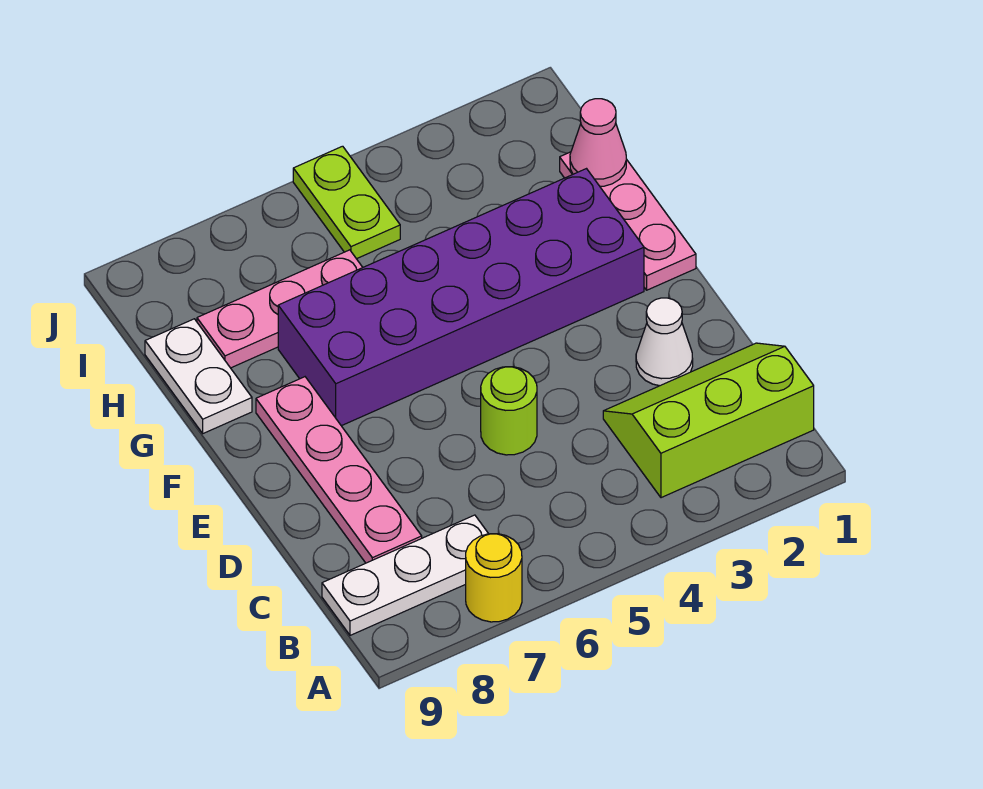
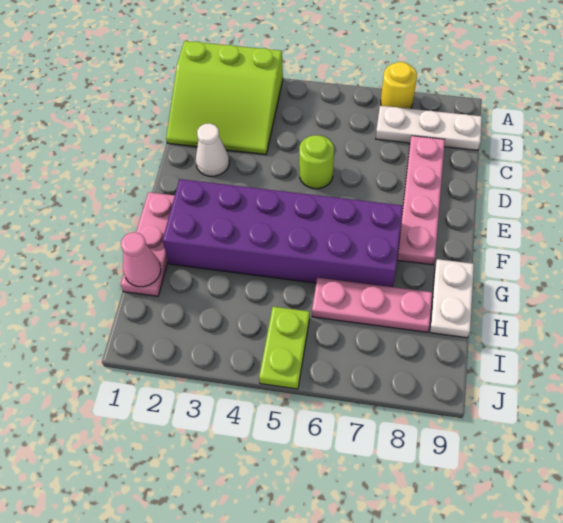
lime slope B1:C3 level 1 top B -> lime slope A1:C3 level 1 top A

